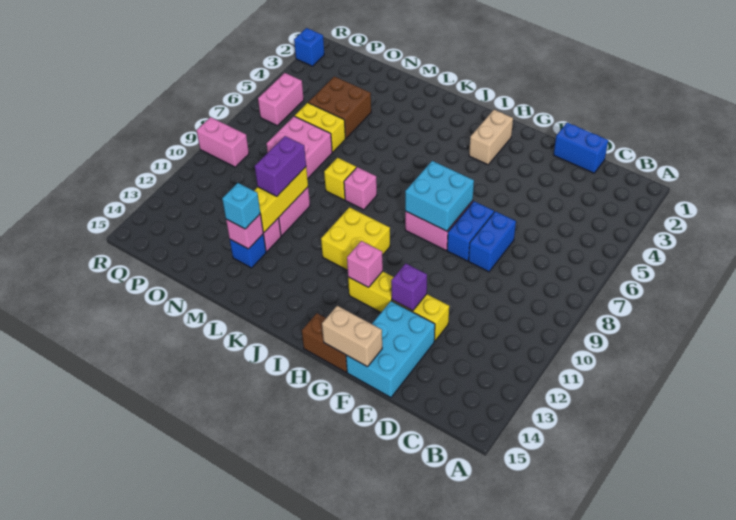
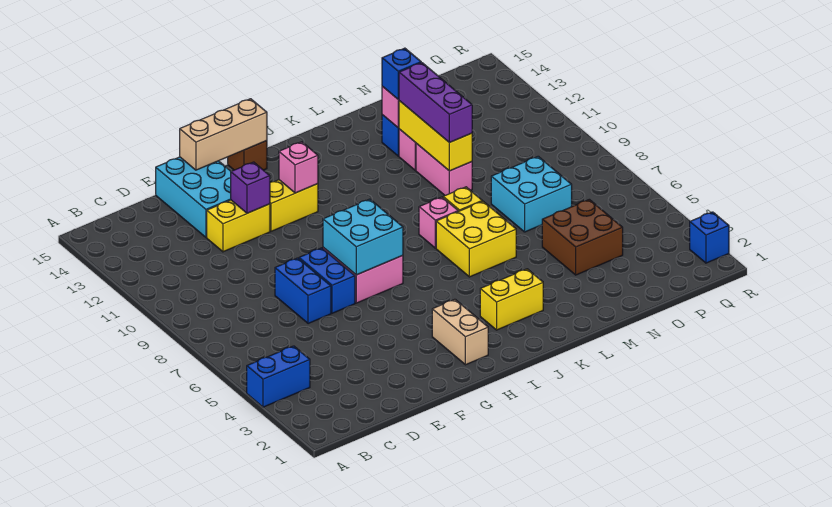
blue brick D1:E1 level 1 -> blue brick A4:B4 level 1
tan brick F15:G15 level 2 -> tan brick F15:H15 level 2
brown brick G15:H15 level 1 -> brown brick H15 level 1
yellow brick I10:J11 level 1 -> yellow brick K6:L7 level 1
purple brick M10:M11 level 3 -> purple brick M10:M12 level 3
cyan brick M13 level 3 -> blue brick M13 level 3
yellow brick N6:O6 level 1 -> yellow brick J3:K3 level 1
pink brick N7:O8 level 1 -> cyan brick N7:O8 level 1
pink brick Q5:Q6 level 1 -> none
pink brick Q9:R9 level 1 -> none

